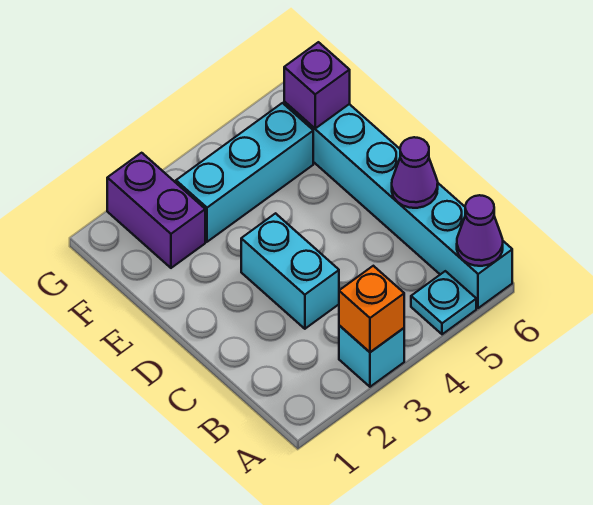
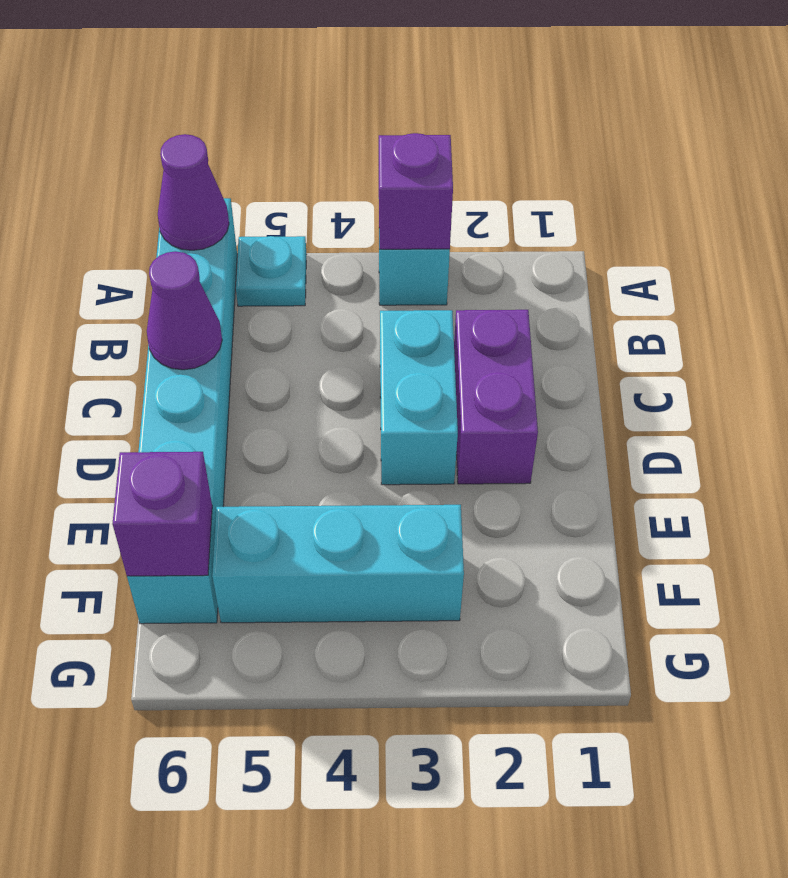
orange brick A3 level 2 -> purple brick A3 level 2
purple brick F2:G2 level 1 -> purple brick C2:D2 level 1

